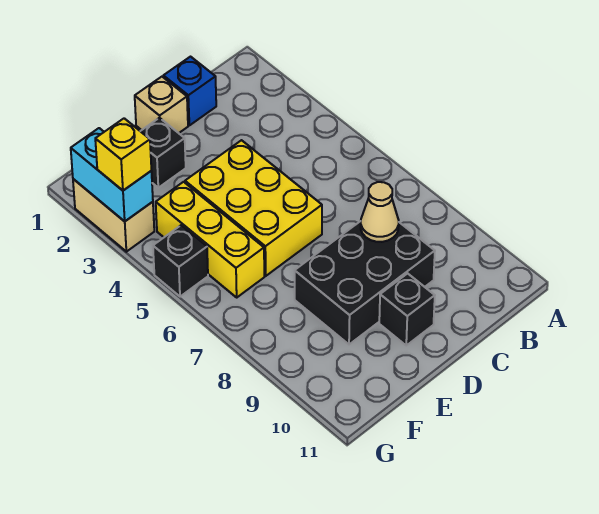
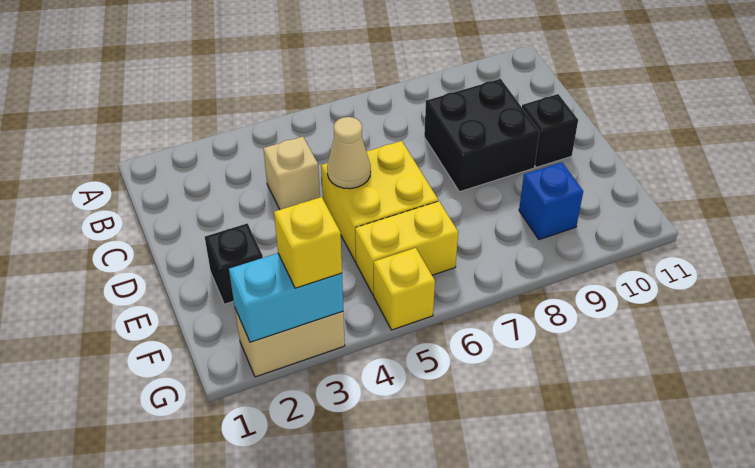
blue brick C1 level 1 -> blue brick F9 level 1
black brick C8:E9 level 1 -> black brick C8:D9 level 1
tan cone C8 level 2 -> tan cone D5 level 2
tan brick D1 level 1 -> tan brick C4 level 1
yellow brick D4:E6 level 1 -> yellow brick D5:E6 level 1
yellow brick F4:F6 level 1 -> yellow brick F5:F6 level 1
black brick G5 level 1 -> yellow brick G5 level 1

